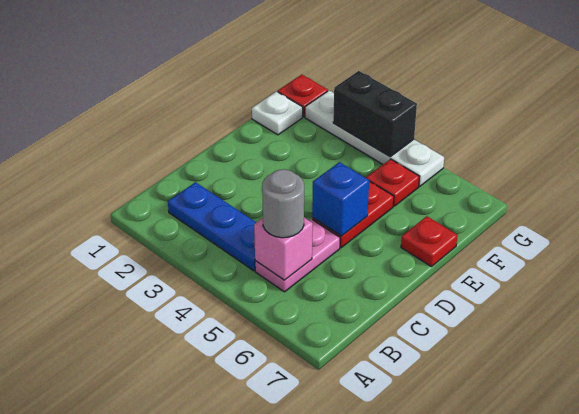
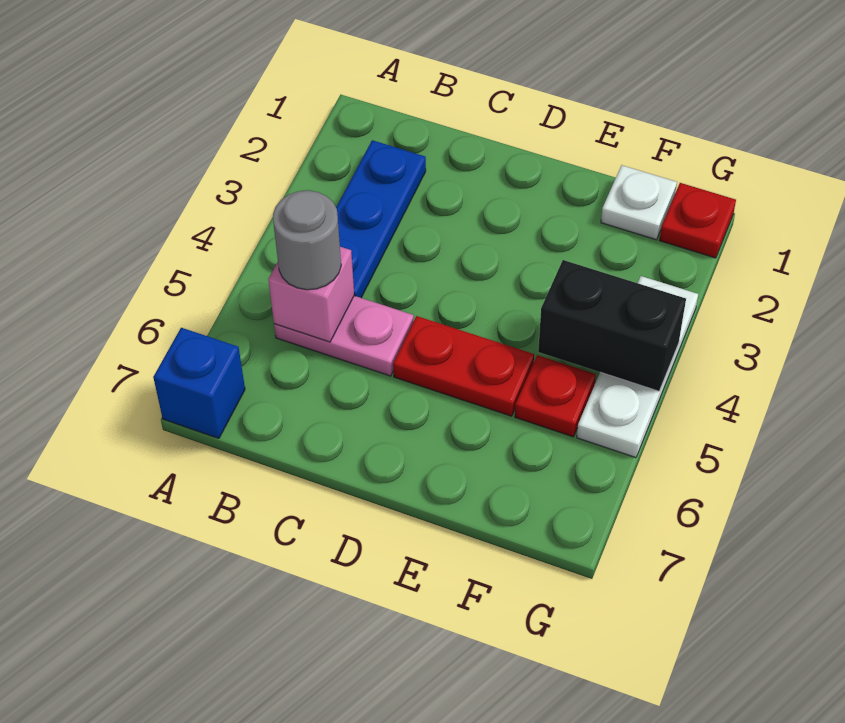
blue brick D5 level 2 -> blue brick A7 level 1
red plate E7 level 1 -> none
white plate G2:G5 level 1 -> white plate G3:G5 level 1
black brick G3:G4 level 2 -> black brick F4:G4 level 2

